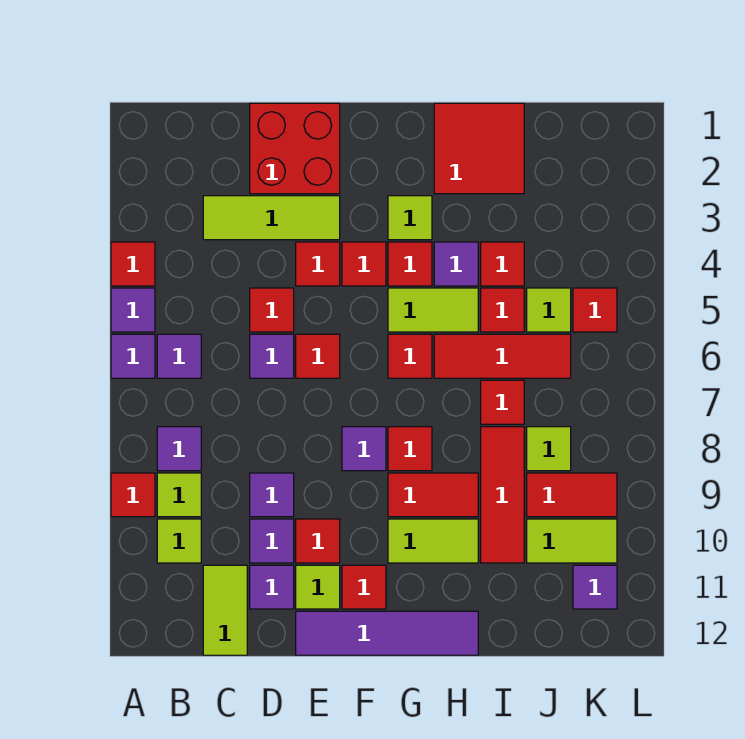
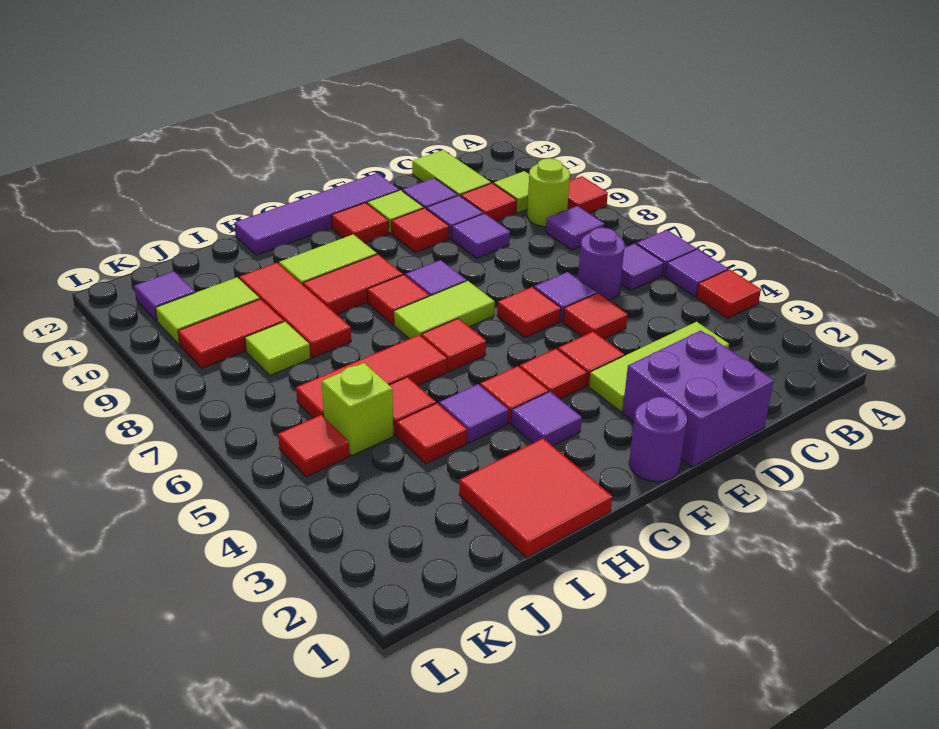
lime tile B9 level 1 -> lime round brick B9 level 1
none -> purple round brick C6 level 1
red brick D1:E2 level 1 -> purple brick D1:E2 level 1
none -> purple round brick F1 level 1
lime tile G3 level 1 -> purple tile G3 level 1
lime tile G5:H5 level 1 -> lime tile F7:G7 level 1
red tile I7 level 1 -> red tile C10 level 1
lime tile J5 level 1 -> lime brick J5 level 1

